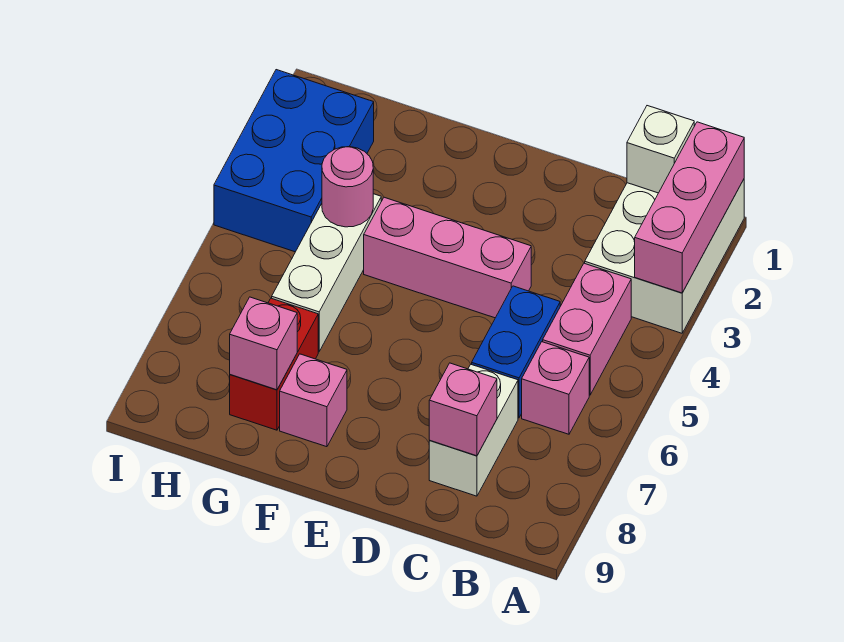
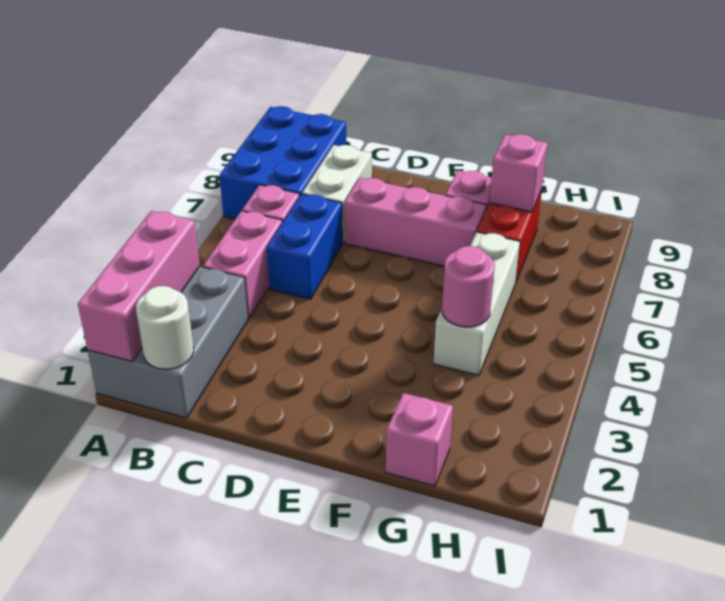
white brick A1:B3 level 1 -> grey brick A1:B3 level 1
white brick B1 level 2 -> white round brick B1 level 2
pink brick C8 level 2 -> pink brick G1 level 1
pink brick D4:F4 level 1 -> pink brick D7:F7 level 1
blue brick H2:I4 level 1 -> blue brick A7:B9 level 1

